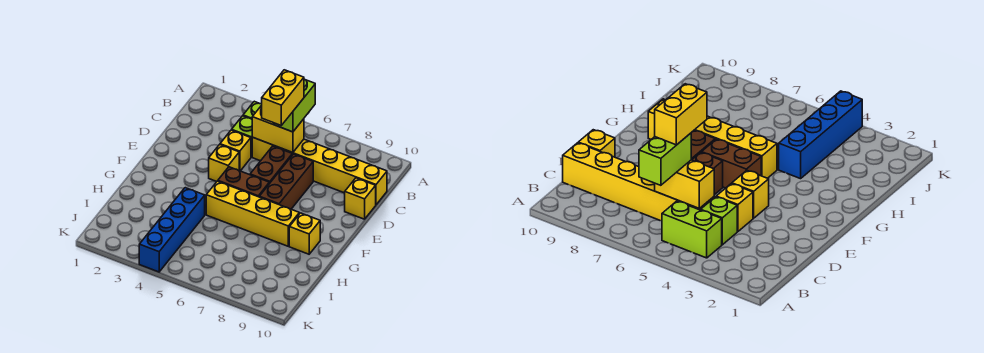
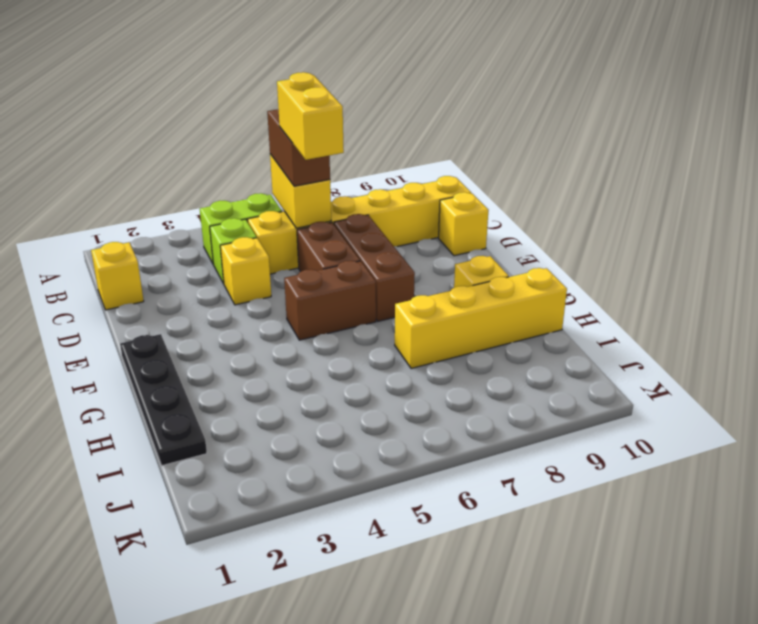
lime brick B6:C6 level 3 -> brown brick B6:C6 level 3
yellow brick C5:C6 level 2 -> yellow brick B6:C6 level 2
yellow brick E4 level 1 -> yellow brick C1 level 1
none -> black plate F1:I1 level 1
yellow brick G5:G8 level 1 -> yellow brick H7:H10 level 1
blue brick H4:K4 level 1 -> none

